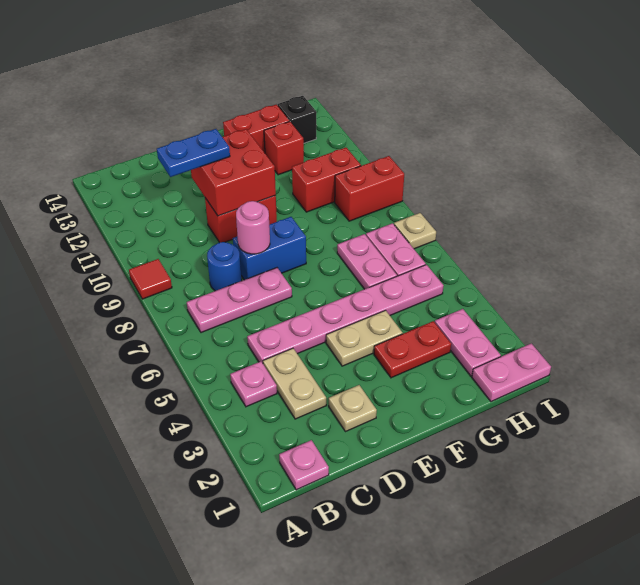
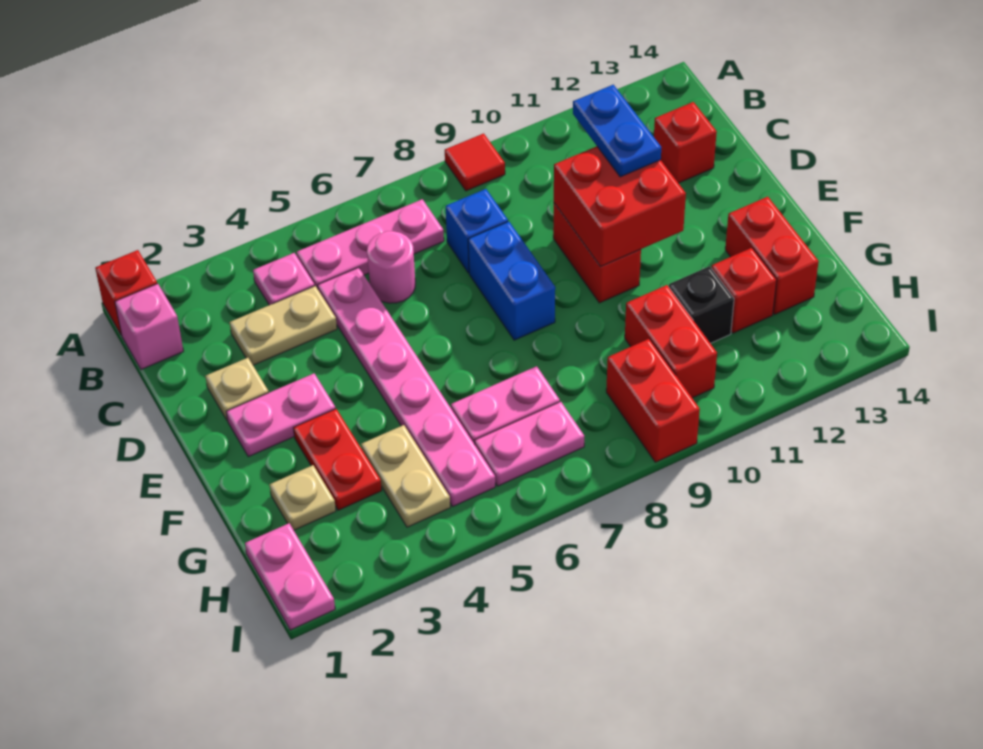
none -> red brick A1 level 1
pink plate B1 level 1 -> pink brick B1 level 1
pink plate B7:D7 level 1 -> pink plate B5:B7 level 1
blue round brick C8 level 1 -> blue brick C8 level 1
none -> red brick C13 level 1
pink round brick D8 level 2 -> pink round brick C6 level 1
tan plate E4:F4 level 1 -> tan plate G4:H4 level 1
pink plate H2:H3 level 1 -> pink plate E2:E3 level 1
black brick H13 level 1 -> black brick G11 level 1
tan plate I7 level 1 -> tan plate G2 level 1

